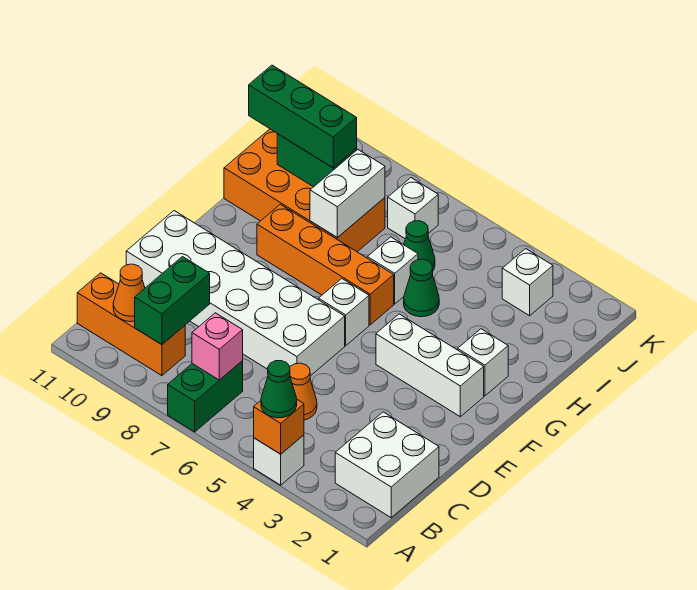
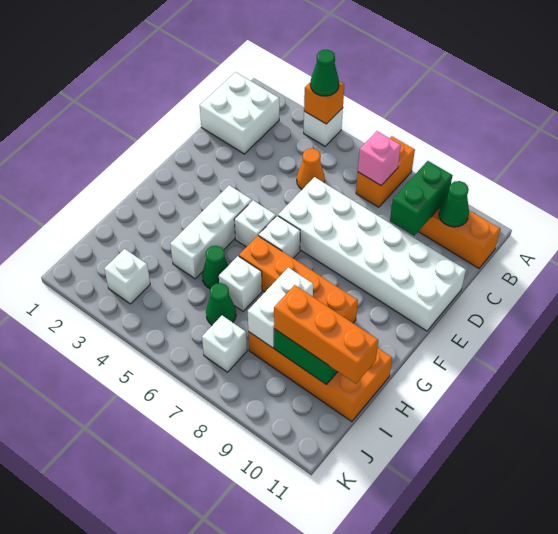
green brick A7:B7 level 1 -> orange brick A7:B7 level 1
orange cone B10 level 2 -> green cone B10 level 2
white brick F2:F4 level 1 -> white brick F4:H4 level 1
white brick G2 level 1 -> white brick F5 level 1
green brick I9:I11 level 3 -> orange brick I9:I11 level 3

